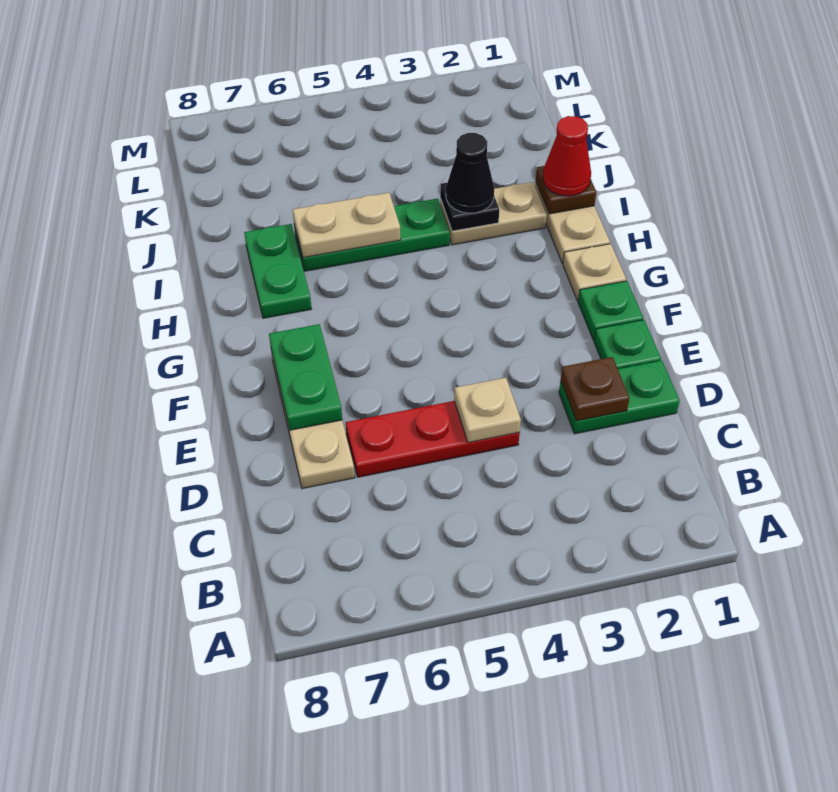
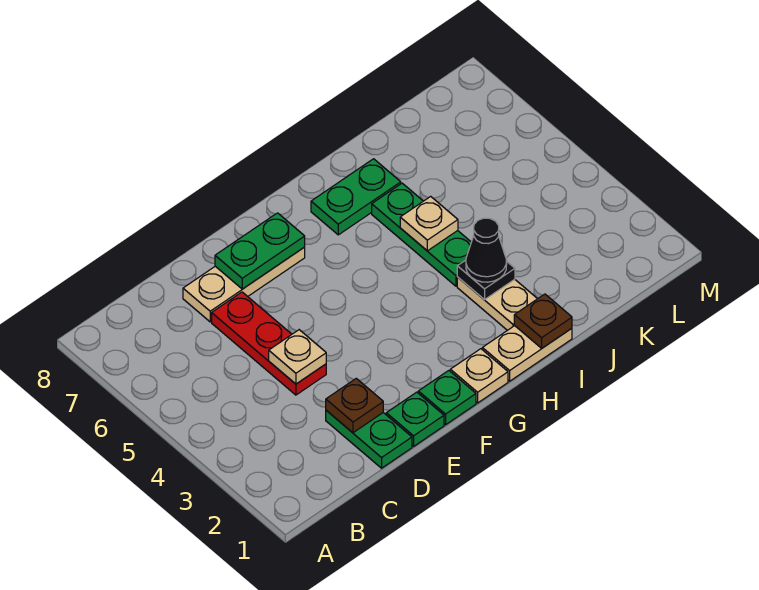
red cone I1 level 3 -> none
tan plate I5:I6 level 2 -> tan plate I5 level 2

